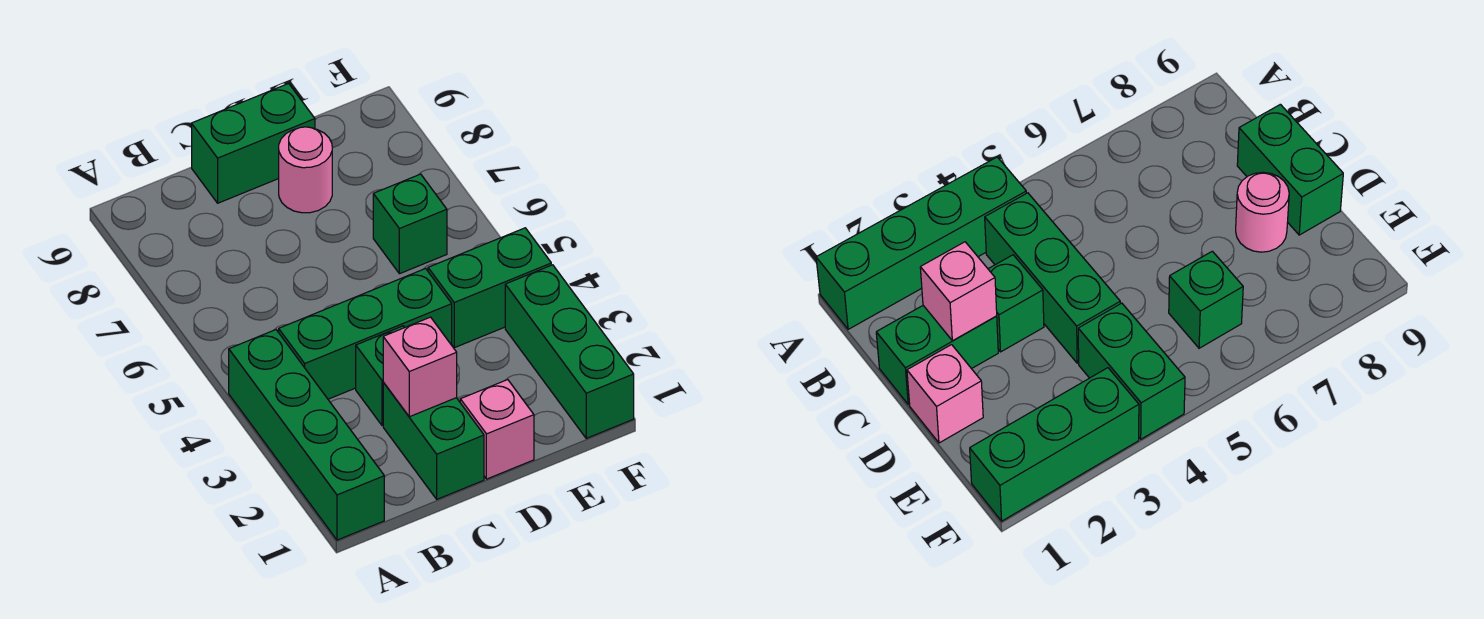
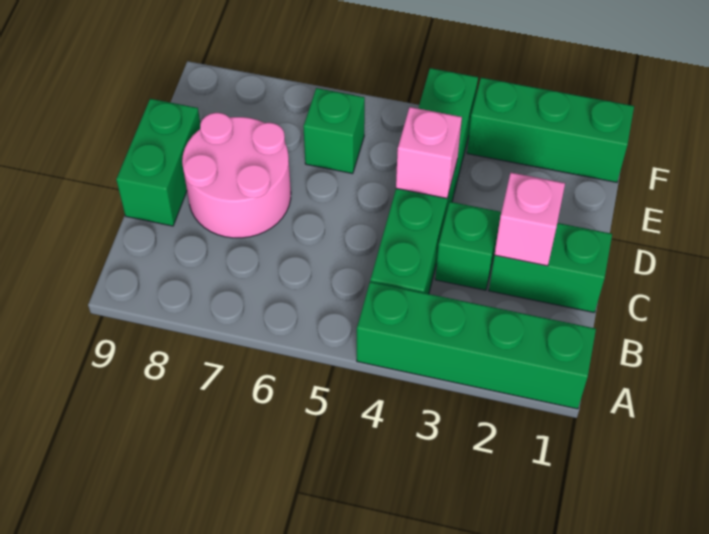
pink brick D1 level 1 -> pink brick D4 level 2
pink round brick D8 level 1 -> pink round brick C7:D8 level 1

